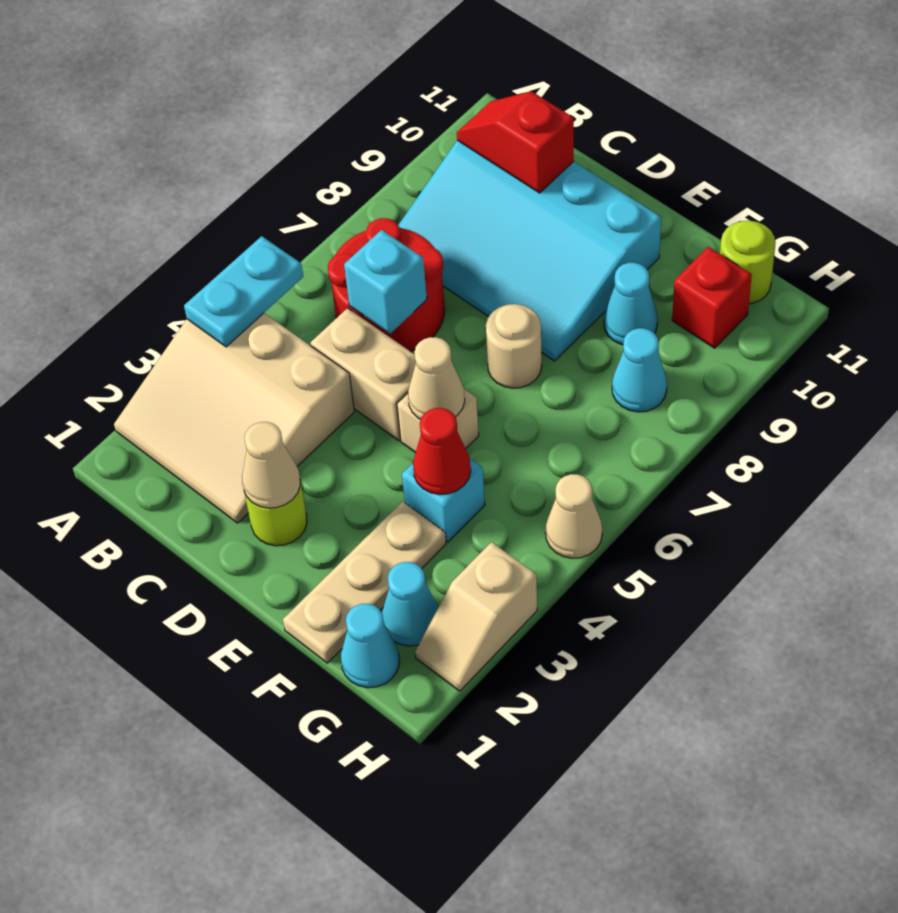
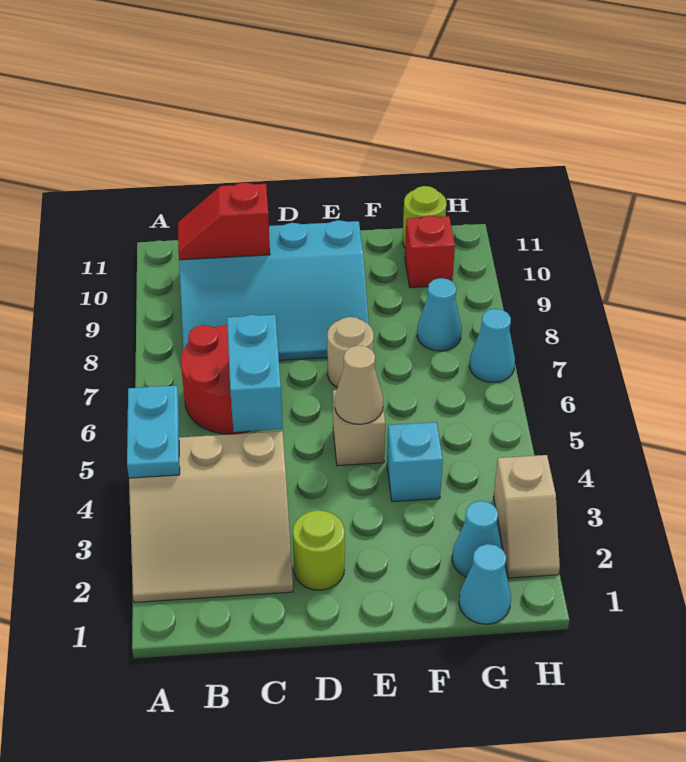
tan brick C5:D5 level 1 -> none
cyan brick C6 level 2 -> cyan brick C5:C6 level 2
tan cone D2 level 2 -> none
tan plate F1:F3 level 1 -> none
red cone F4 level 2 -> none
cyan cone F9 level 1 -> cyan cone H7 level 1
tan cone H5 level 1 -> none

